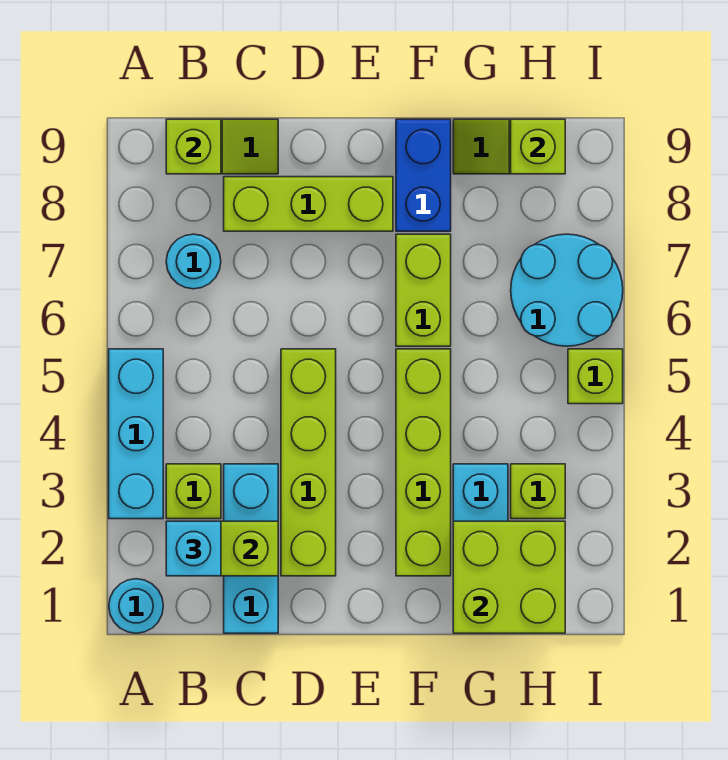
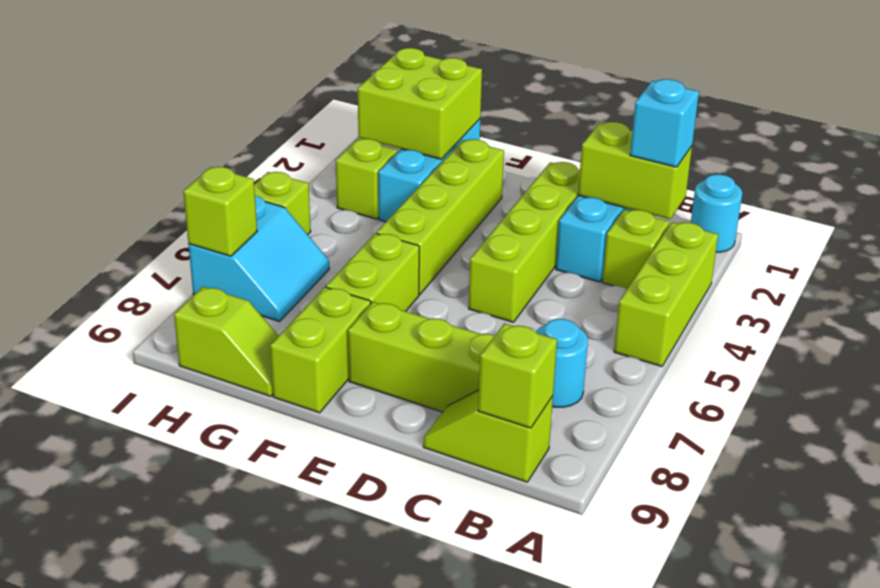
cyan brick A3:A5 level 1 -> lime brick A3:A5 level 1
blue brick F8:F9 level 1 -> lime brick F8:F9 level 1
cyan round brick H6:I7 level 1 -> cyan slope H6:I7 level 1 top I
lime brick H9 level 2 -> lime brick I7 level 2

